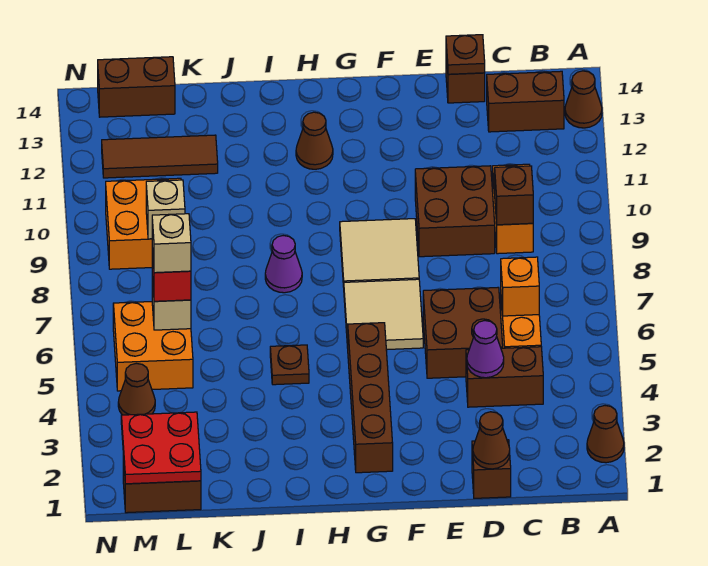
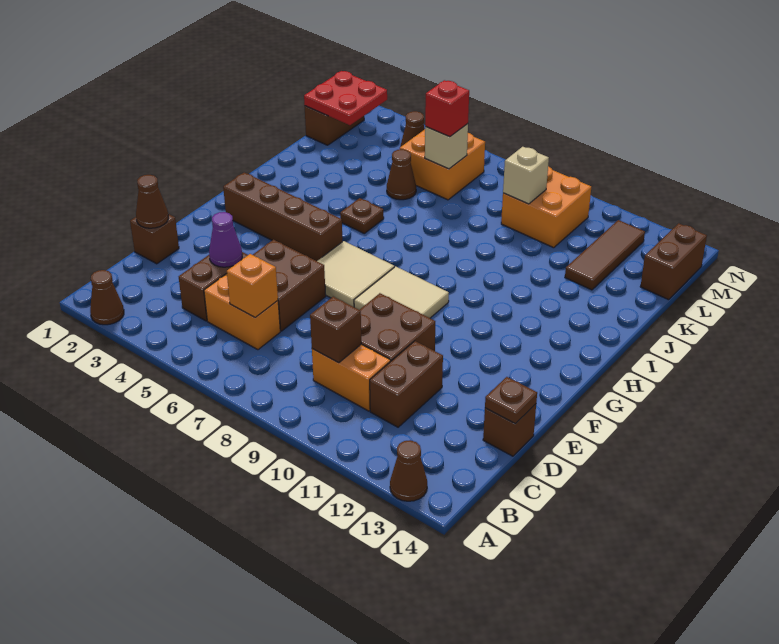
brown brick B13:C13 level 1 -> brown brick C11:D11 level 1
brown cone H12 level 1 -> brown cone K5 level 1
purple cone I8 level 1 -> none
tan brick L6 level 4 -> none

